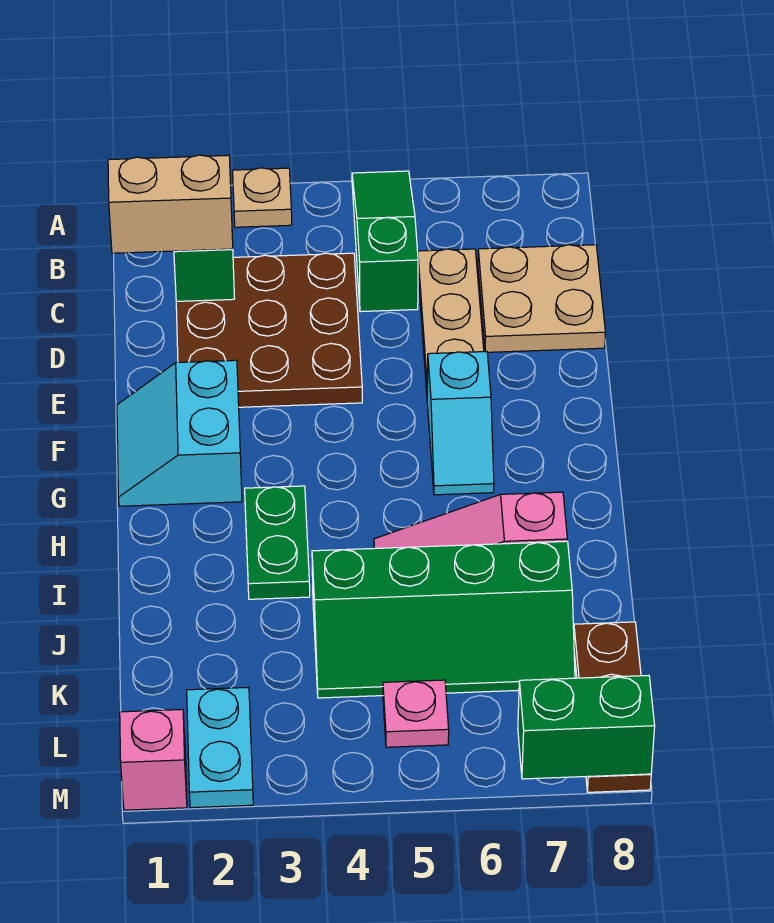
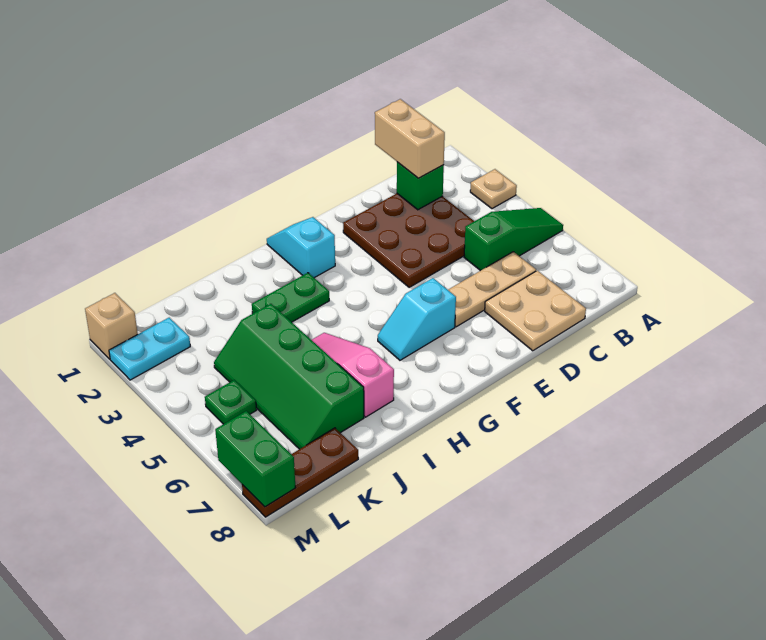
cyan slope F1:G2 level 1 top 2 -> cyan slope G1:G2 level 1 top 2
pink plate L5 level 1 -> green plate L5 level 1
pink brick M1 level 1 -> tan brick M1 level 1

